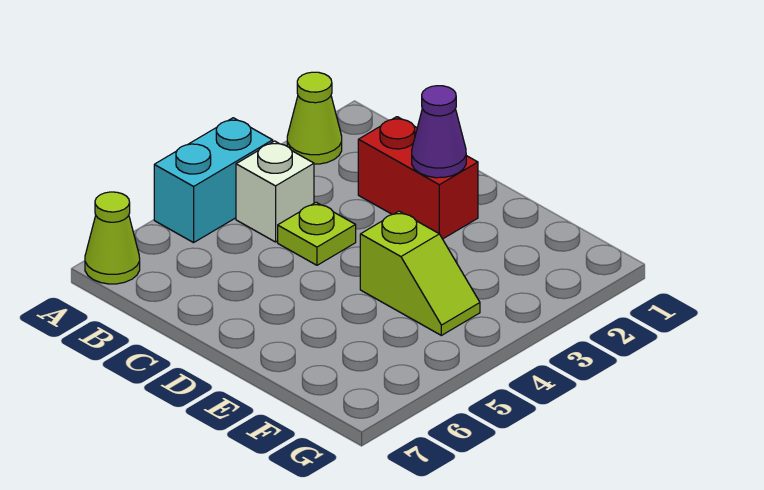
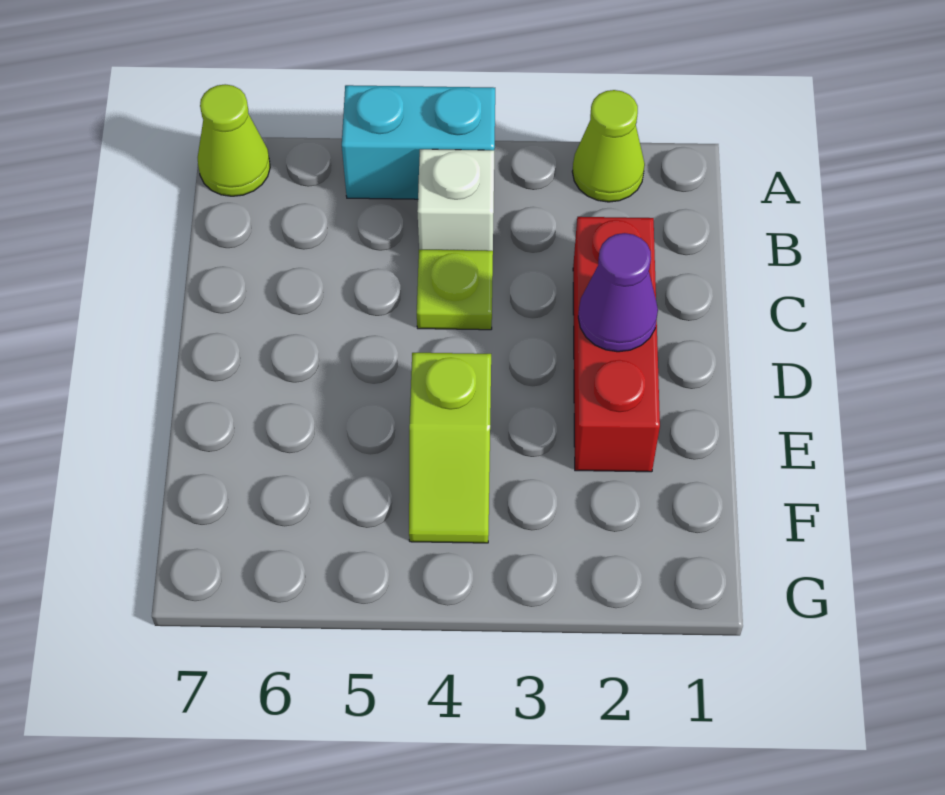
red brick C2:D2 level 1 -> red brick C2:E2 level 1

